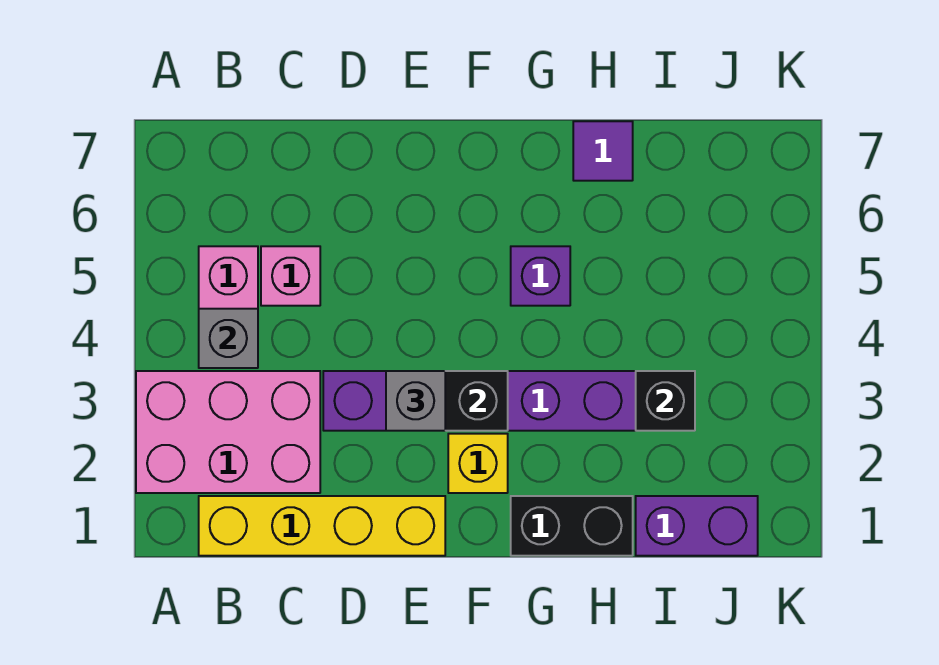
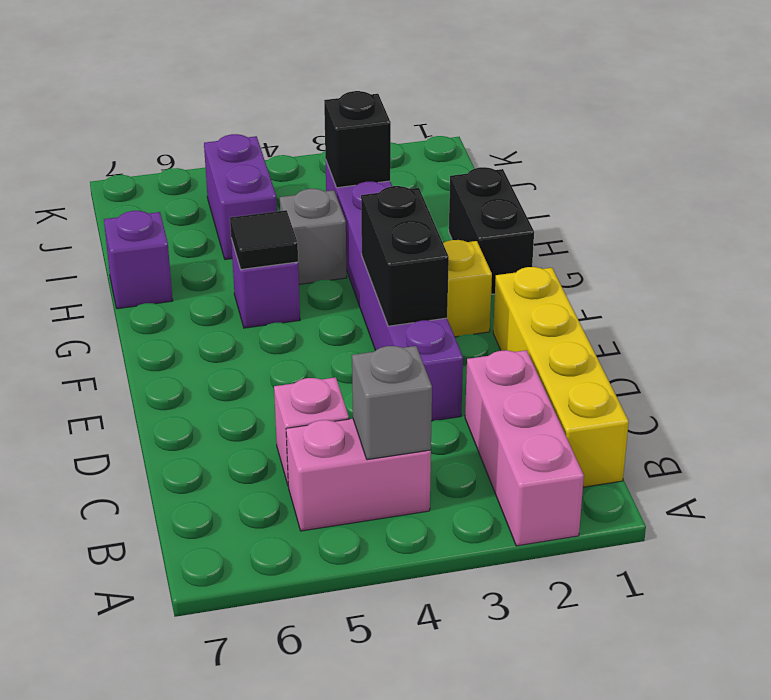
pink brick A2:C3 level 1 -> pink brick A2:C2 level 1
grey brick E3 level 3 -> grey brick H4 level 1
none -> black tile G5 level 2
purple tile H7 level 1 -> purple brick H7 level 1
purple brick I1:J1 level 1 -> purple brick I5:J5 level 1

